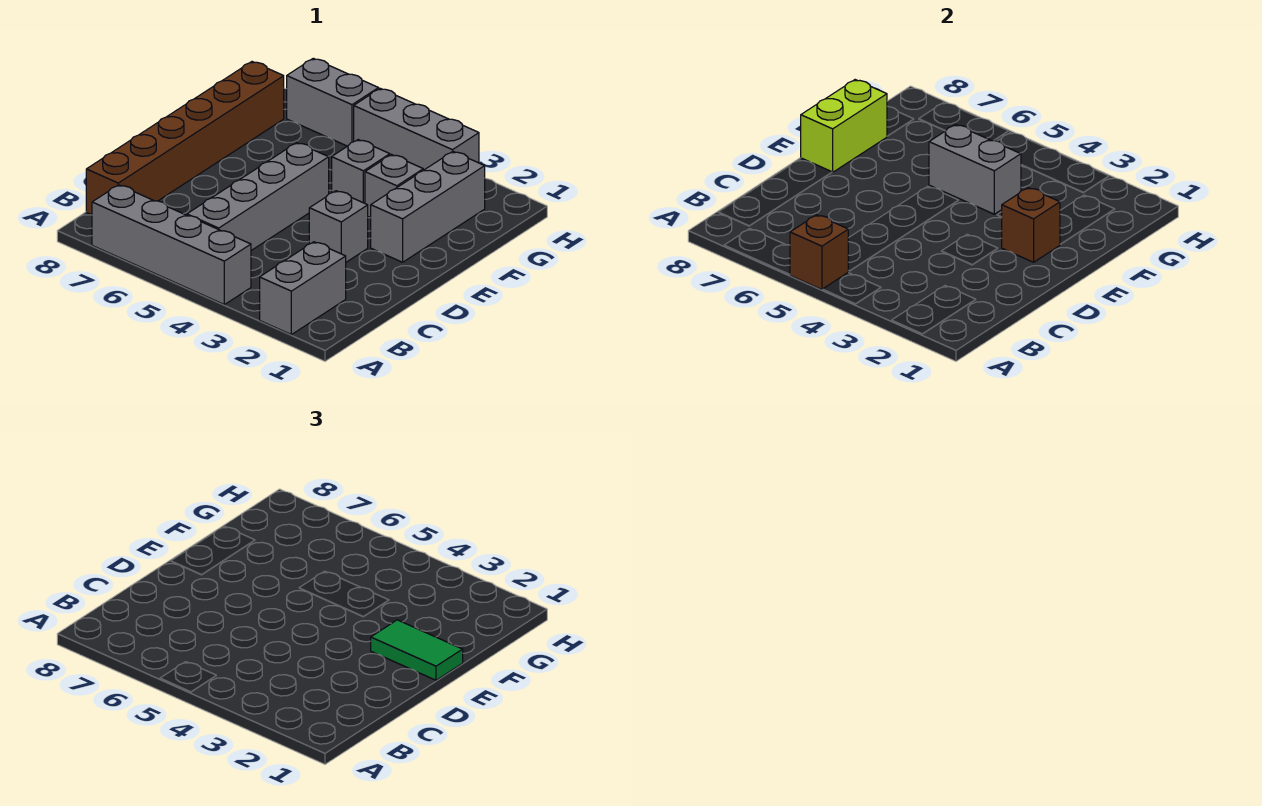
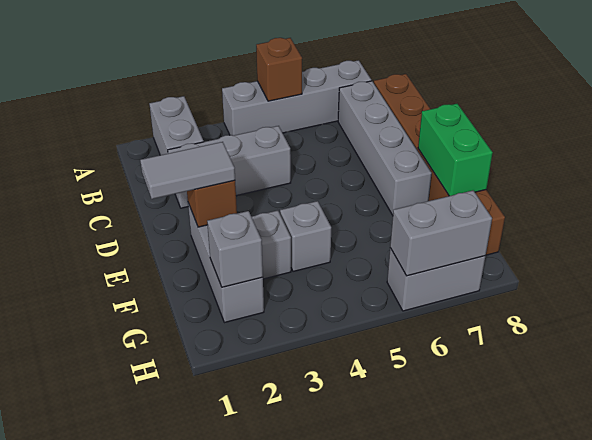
grey brick B5:E5 level 1 -> grey brick B7:E7 level 1
grey brick D3 level 1 -> grey brick G2 level 2
green tile E1:E2 level 3 -> grey tile E1:E2 level 3
lime brick E8:F8 level 2 -> green brick E8:F8 level 2
grey brick F4:F5 level 2 -> grey brick H6:H7 level 2
grey brick H3:H5 level 1 -> grey brick C2:C4 level 1

